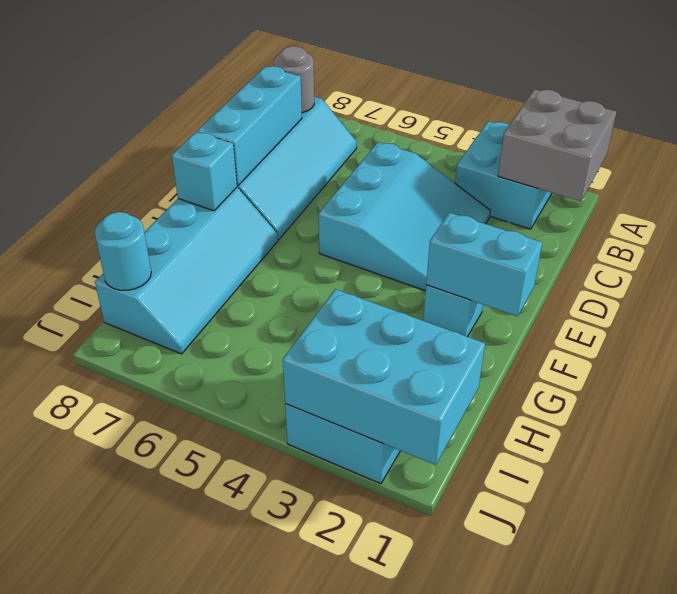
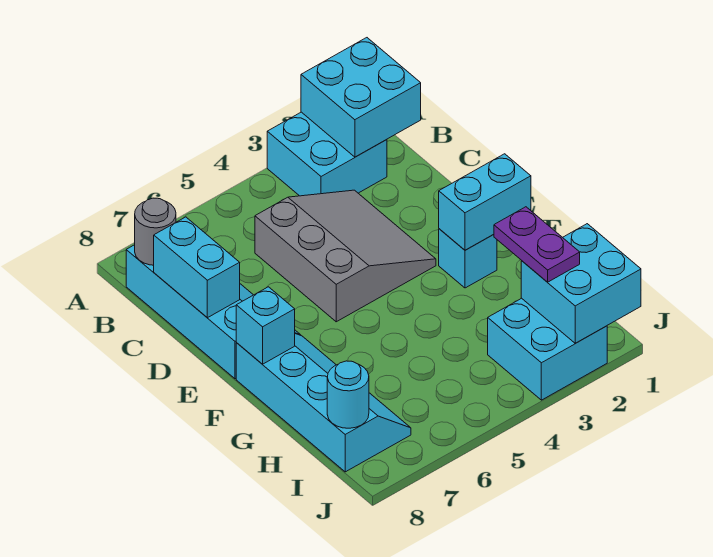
grey brick A1:B2 level 2 -> cyan brick A1:B2 level 2
cyan slope C3:E5 level 1 top 5 -> grey slope C3:E5 level 1 top 5
cyan brick C8:E8 level 2 -> cyan brick C8:D8 level 2
none -> purple plate H2:I2 level 3
cyan brick I1:J3 level 2 -> cyan brick I1:J2 level 2

